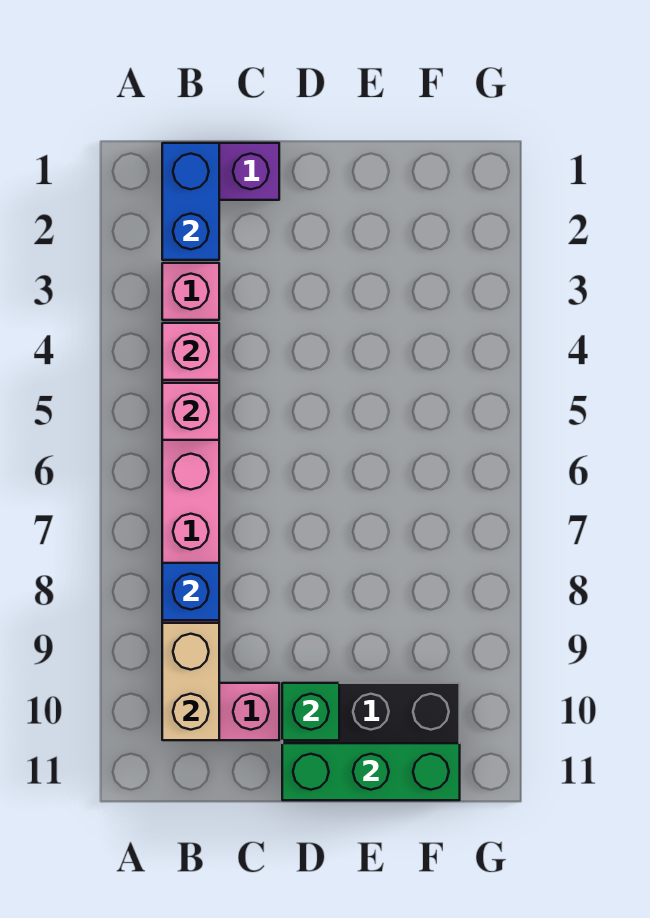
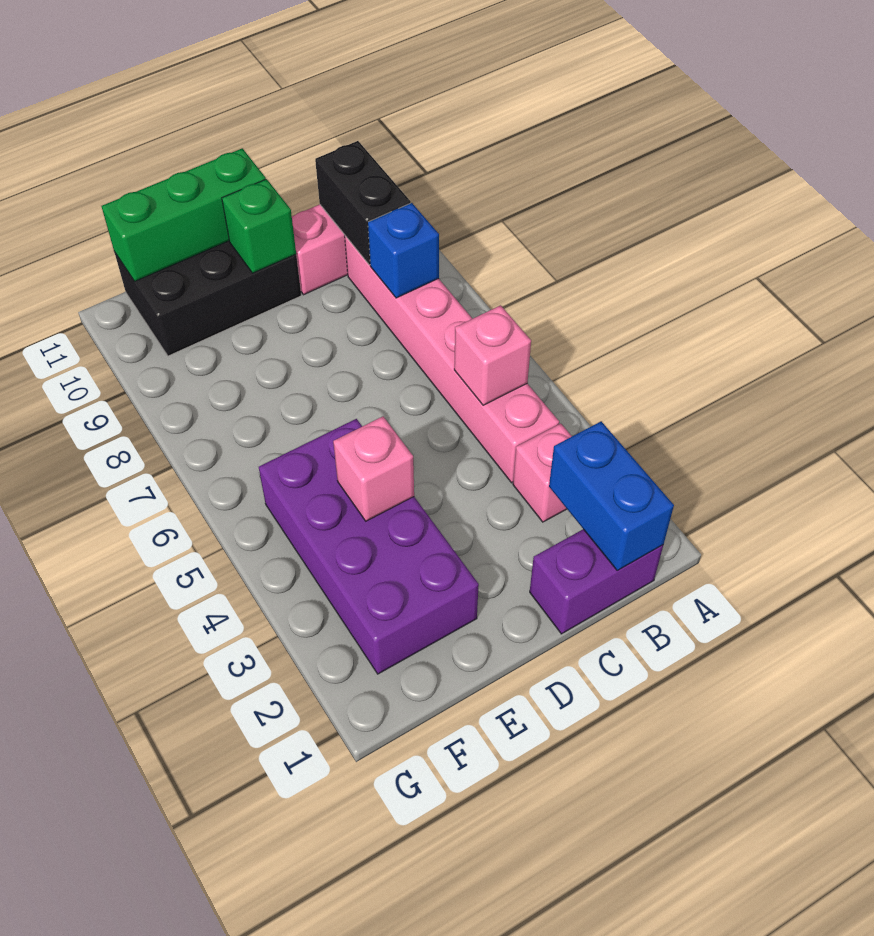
pink brick B4 level 2 -> pink brick E4 level 2
tan brick B9:B10 level 2 -> black brick B9:B10 level 2
none -> purple brick E2:F5 level 1

